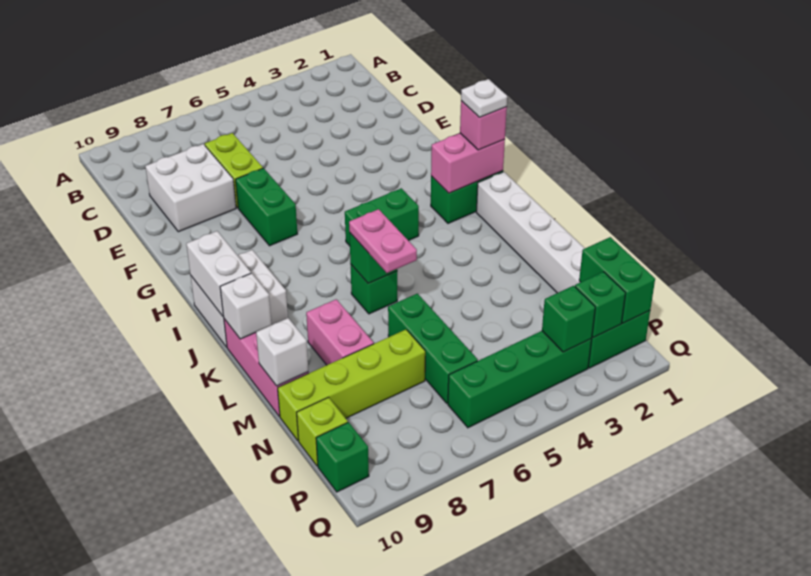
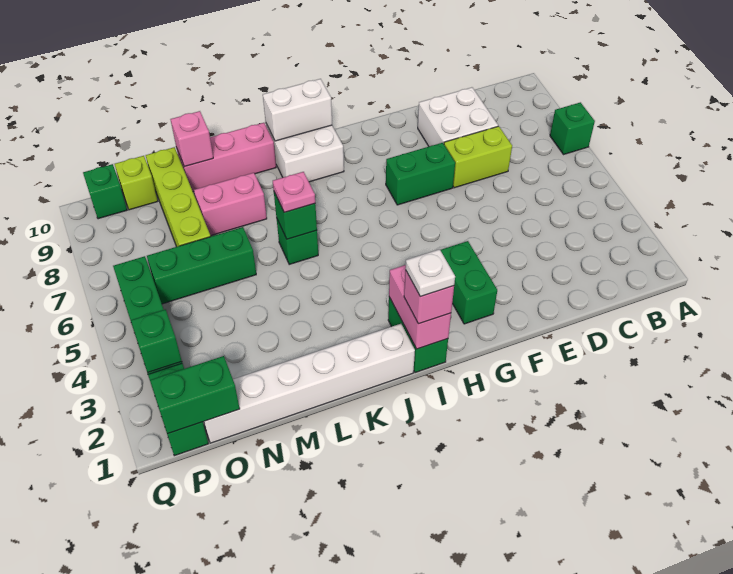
green brick I4:I5 level 1 -> green brick G2:G3 level 1
pink plate K6:L6 level 3 -> pink plate K6 level 3
white brick K10 level 2 -> none
white brick M10 level 2 -> pink brick M10 level 2
green brick P2 level 2 -> green brick A7 level 1

